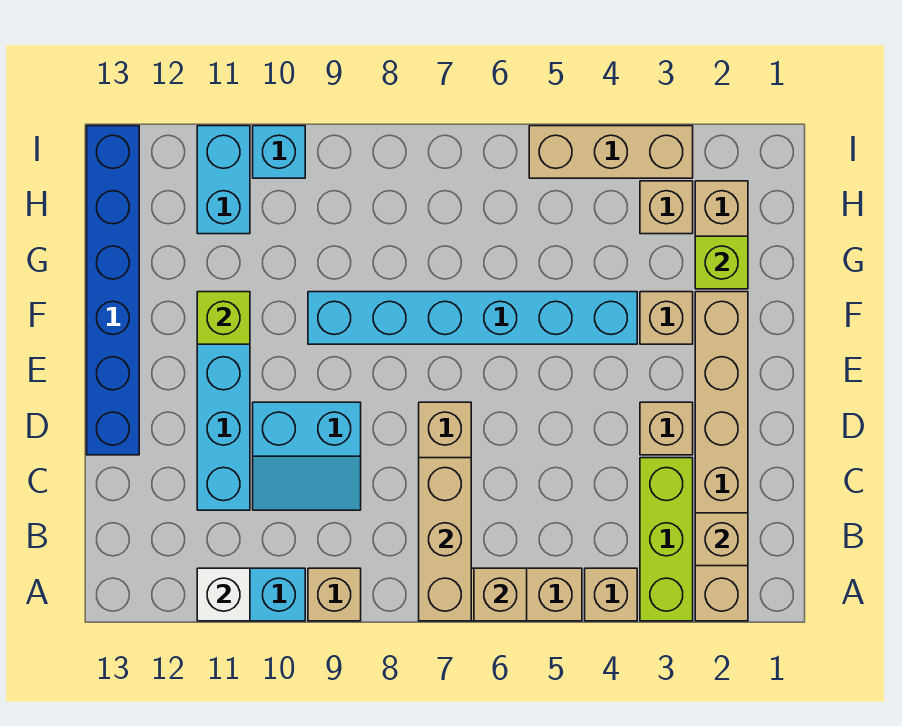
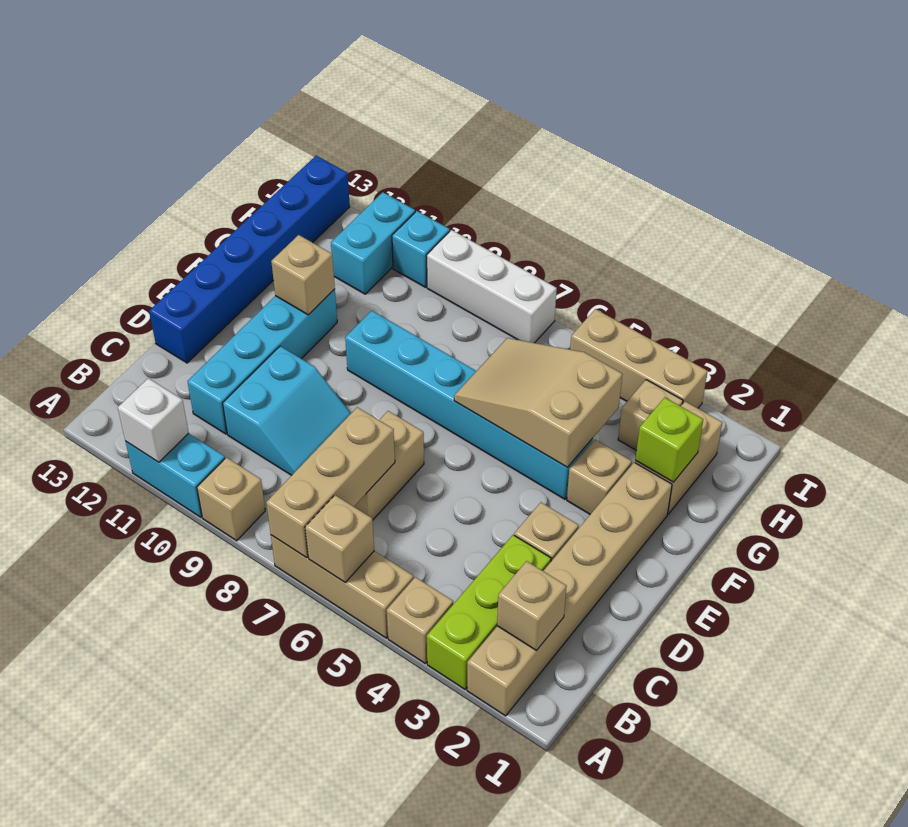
cyan slope C9:D10 level 1 top D -> cyan slope C9:D10 level 1 top 10
none -> tan slope F4:G6 level 2 top 4
lime brick F11 level 2 -> tan brick F11 level 2
none -> white brick I7:I9 level 1

